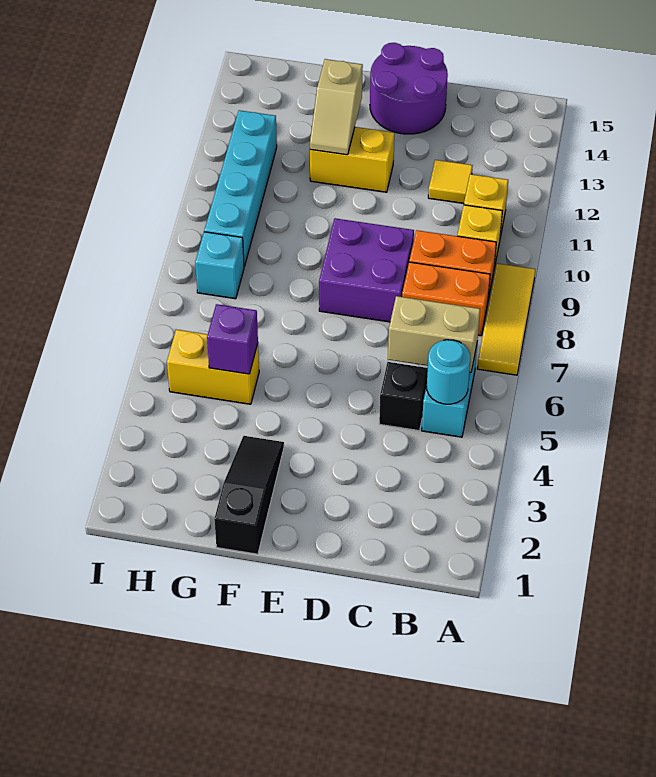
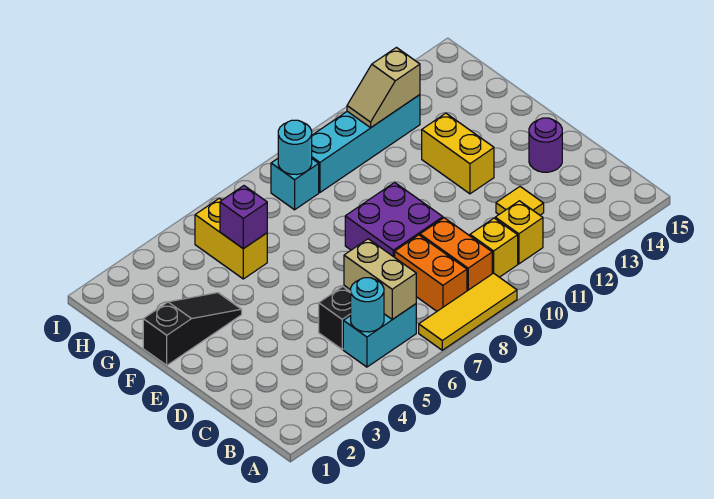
purple round brick D14:E15 level 1 -> purple round brick D14 level 1
tan slope F12:F13 level 2 top 13 -> tan slope H11:H12 level 2 top 12
none -> cyan round brick H8 level 2

